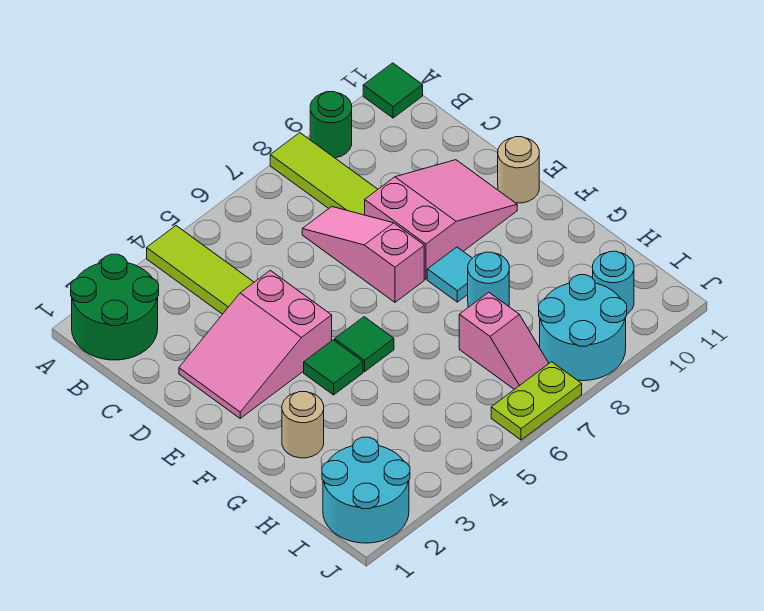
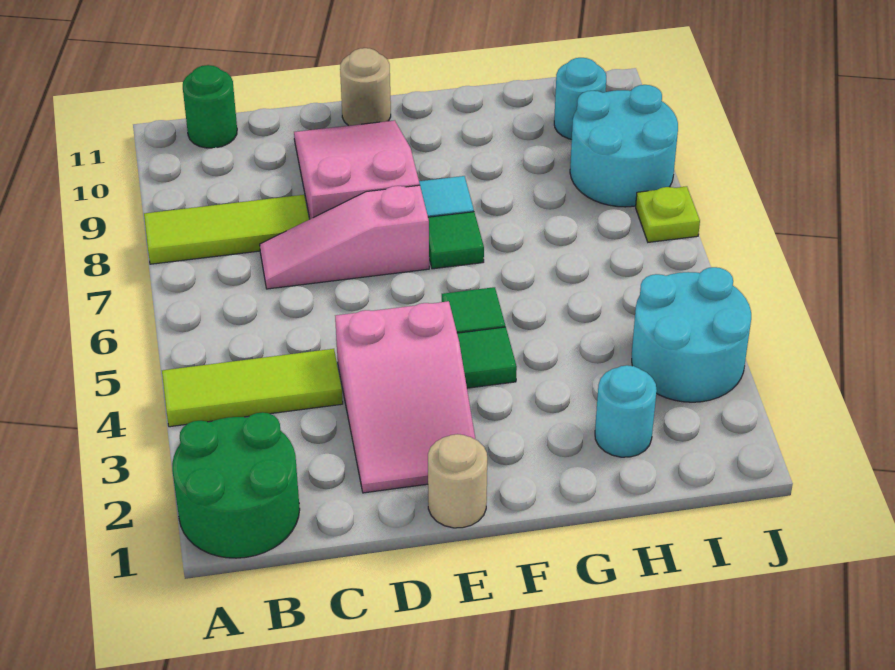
green round brick A9 level 1 -> green round brick B11 level 1
green tile A11 level 1 -> green tile F7 level 1
tan round brick G2 level 1 -> tan round brick E1 level 1
cyan round brick G8 level 1 -> cyan round brick H2 level 1
pink slope H7:I7 level 1 top H -> none
cyan round brick I1:J2 level 1 -> cyan round brick I3:J4 level 1
lime plate J6:J7 level 1 -> lime plate J7 level 1

